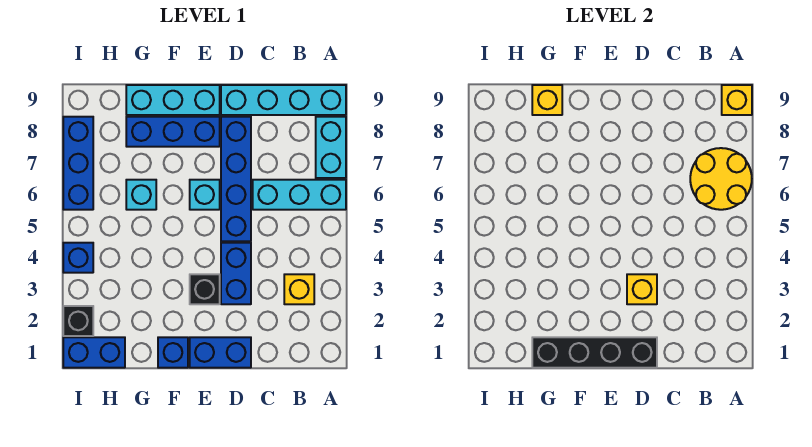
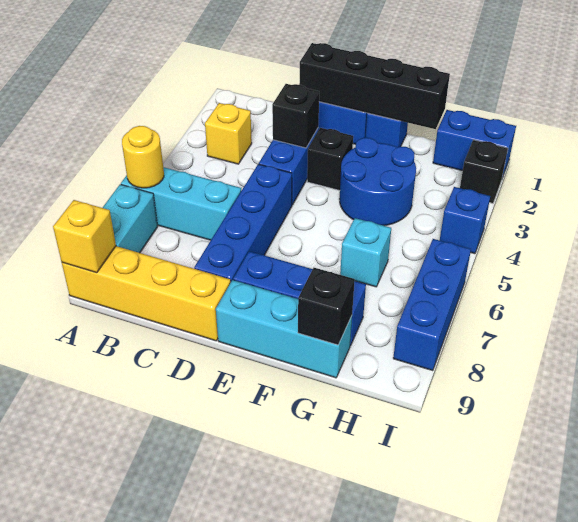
yellow round brick A6:B7 level 2 -> yellow round brick A6 level 2
cyan brick A9:D9 level 1 -> yellow brick A9:D9 level 1
yellow brick D3 level 2 -> black brick D3 level 2
cyan brick E6 level 1 -> none
none -> blue round brick F3:G4 level 1
yellow brick G9 level 2 -> black brick G9 level 2

